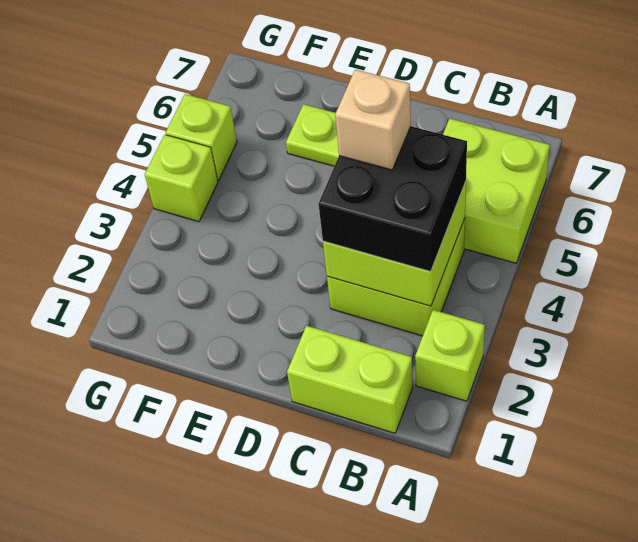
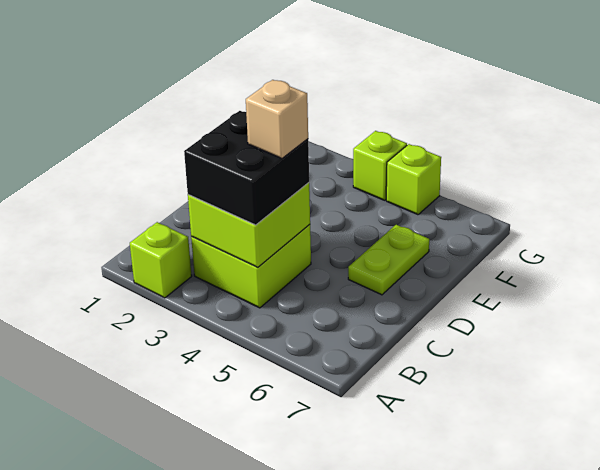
lime brick A5:B6 level 1 -> none
lime brick B1:C1 level 1 -> none

